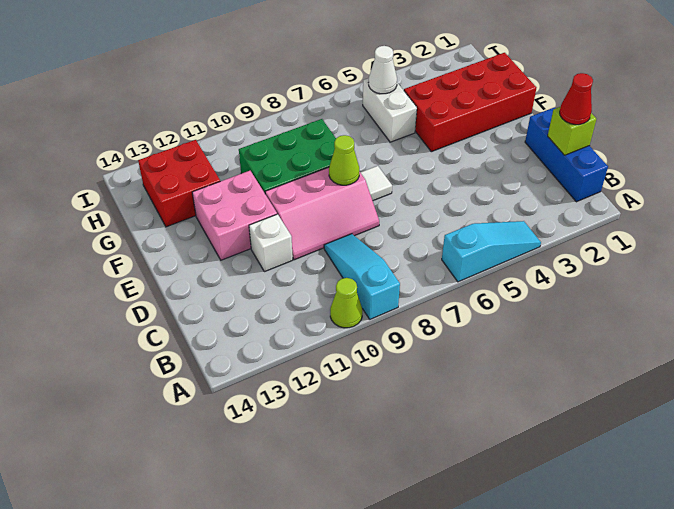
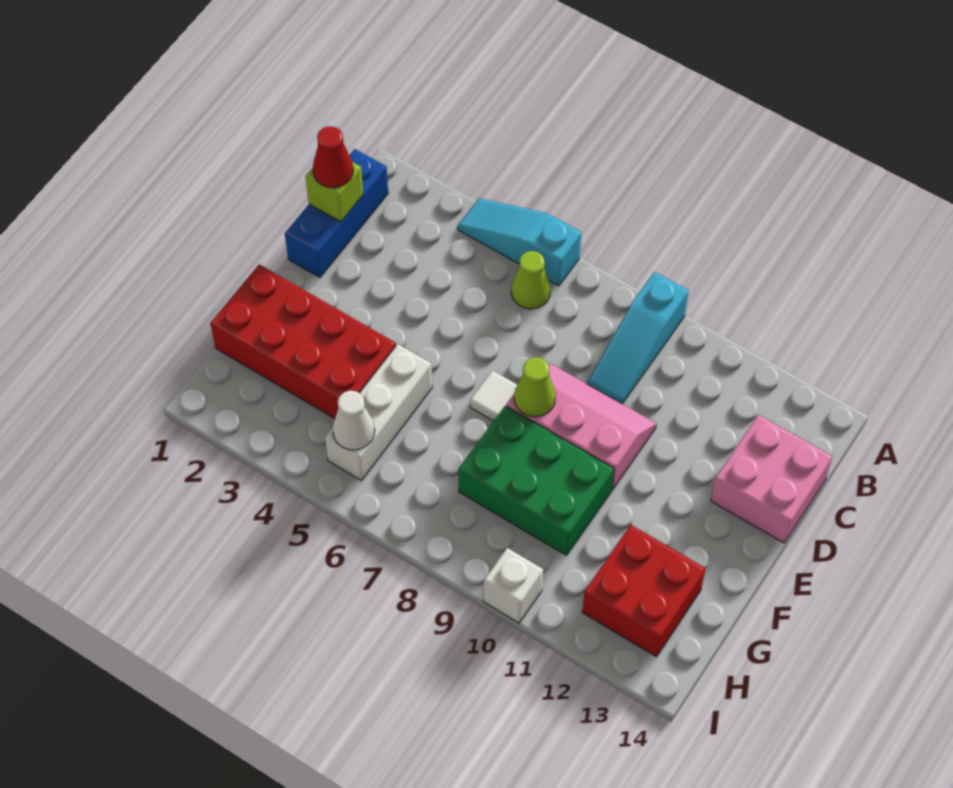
lime cone A10 level 1 -> lime cone B6 level 1
white brick D11 level 1 -> white brick I10 level 1
pink brick E11:F12 level 1 -> pink brick C13:D14 level 1
white brick G5:H5 level 1 -> white brick F5:H5 level 1

